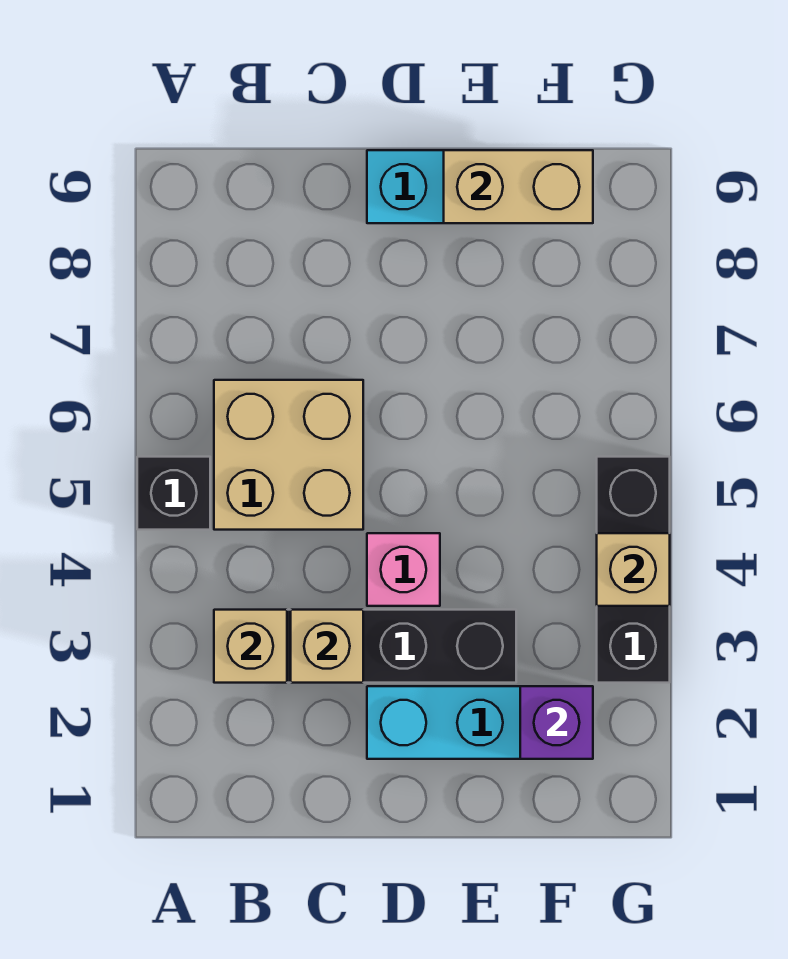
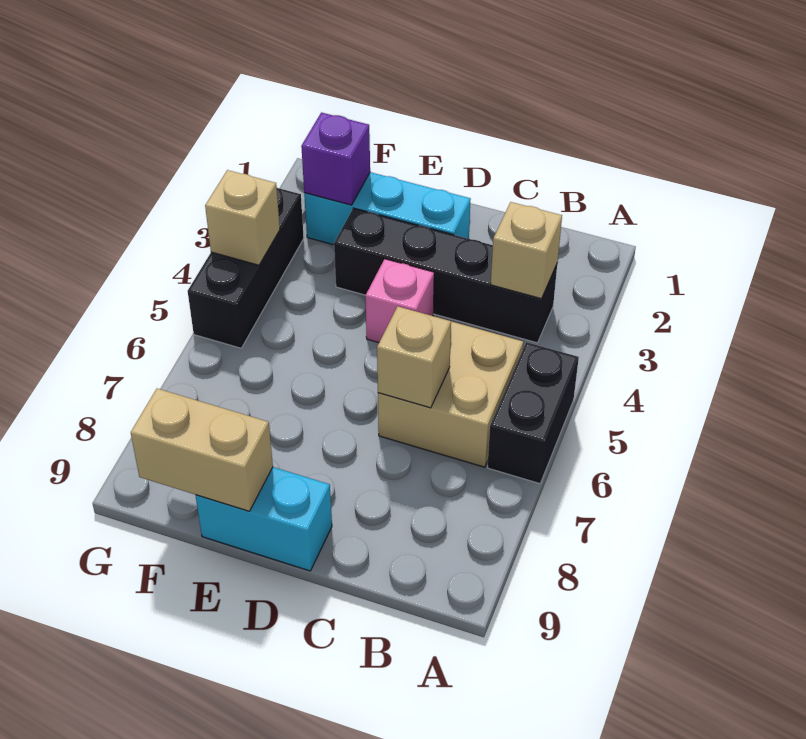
black brick A5 level 1 -> black brick A5:A6 level 1
tan brick C3 level 2 -> tan brick C6 level 2

